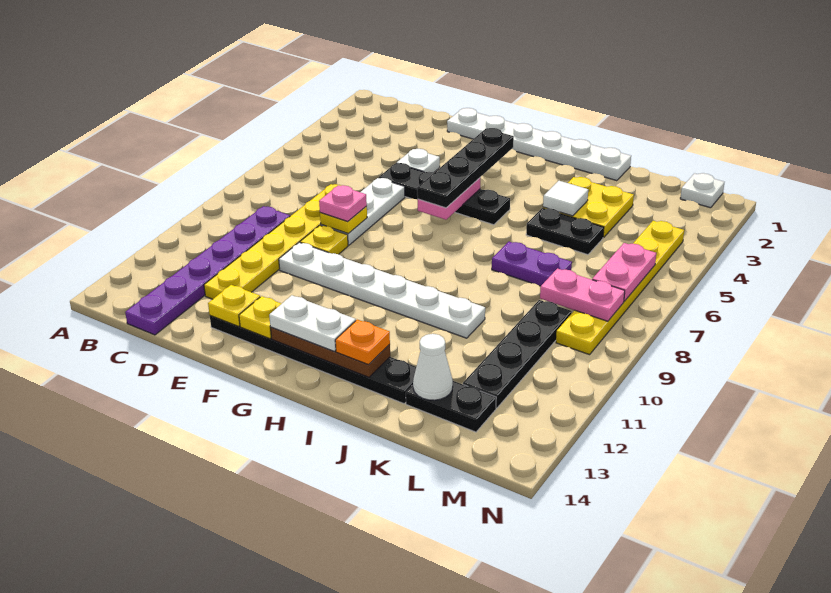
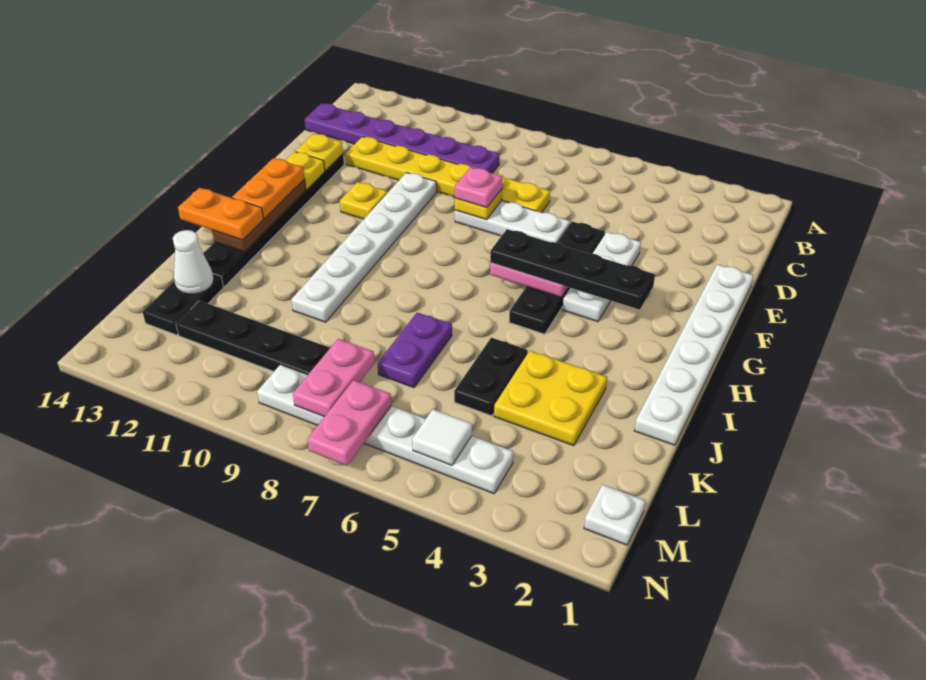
white plate E4 level 1 -> white plate E4:G4 level 1
yellow plate E9 level 1 -> yellow plate F11 level 1
white plate G13:H13 level 3 -> orange plate G13:H13 level 3
orange plate I13 level 3 -> orange plate I13:I14 level 3
white tile J4 level 2 -> white tile M5 level 2
yellow plate M4:M9 level 1 -> white plate M4:M9 level 1
pink plate M6:M7 level 2 -> pink plate M7:N7 level 2

